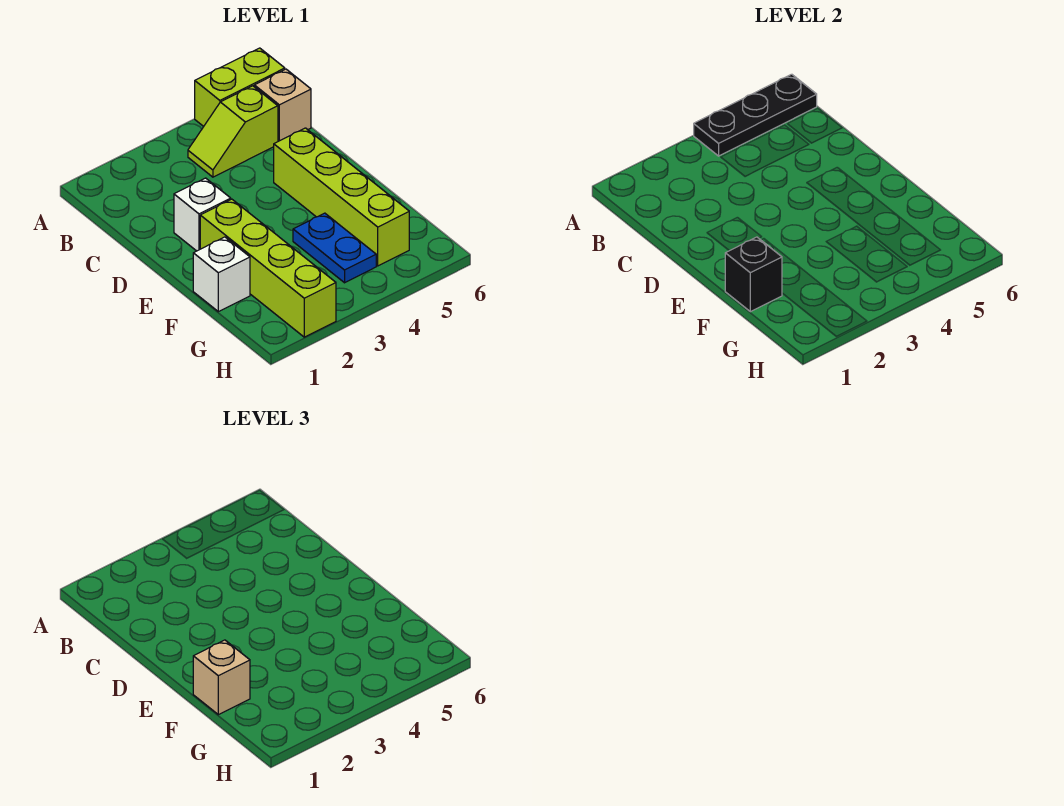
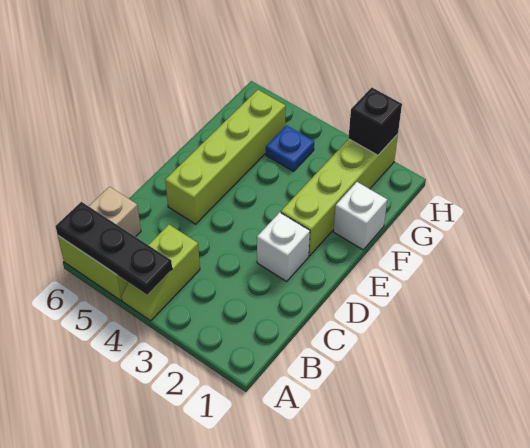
lime slope B4:B5 level 1 top 5 -> lime slope A4:B4 level 1 top B
black brick F1 level 2 -> black brick H2 level 2
tan brick F1 level 3 -> none
blue plate F4:G4 level 1 -> blue plate G4 level 1

